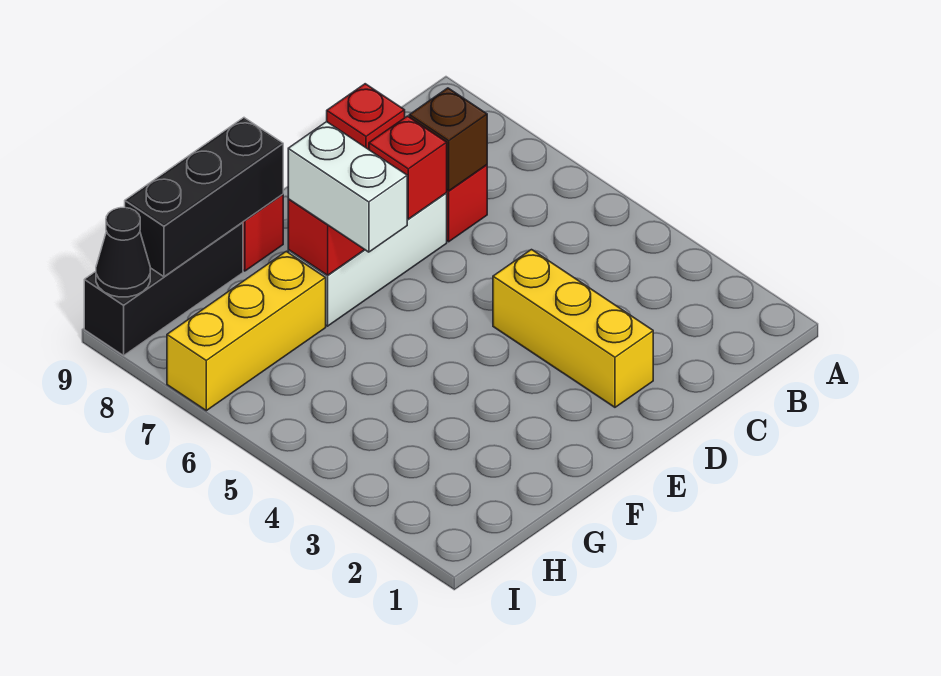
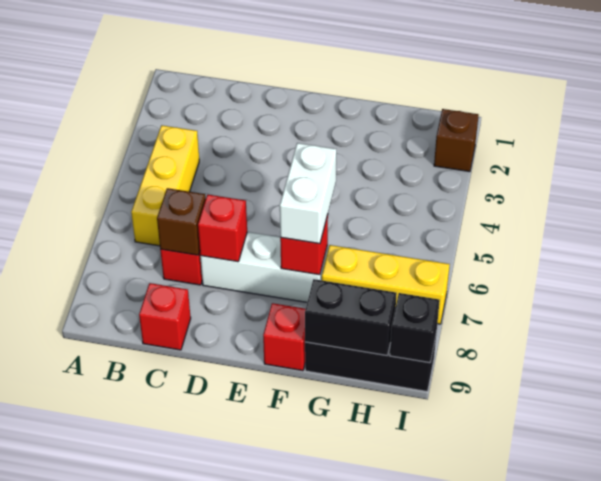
yellow brick D2:D4 level 1 -> yellow brick B4:B6 level 1
black brick F9:H9 level 2 -> black brick G9:H9 level 2
none -> brown brick I2 level 1
black cone I9 level 2 -> black brick I9 level 2

